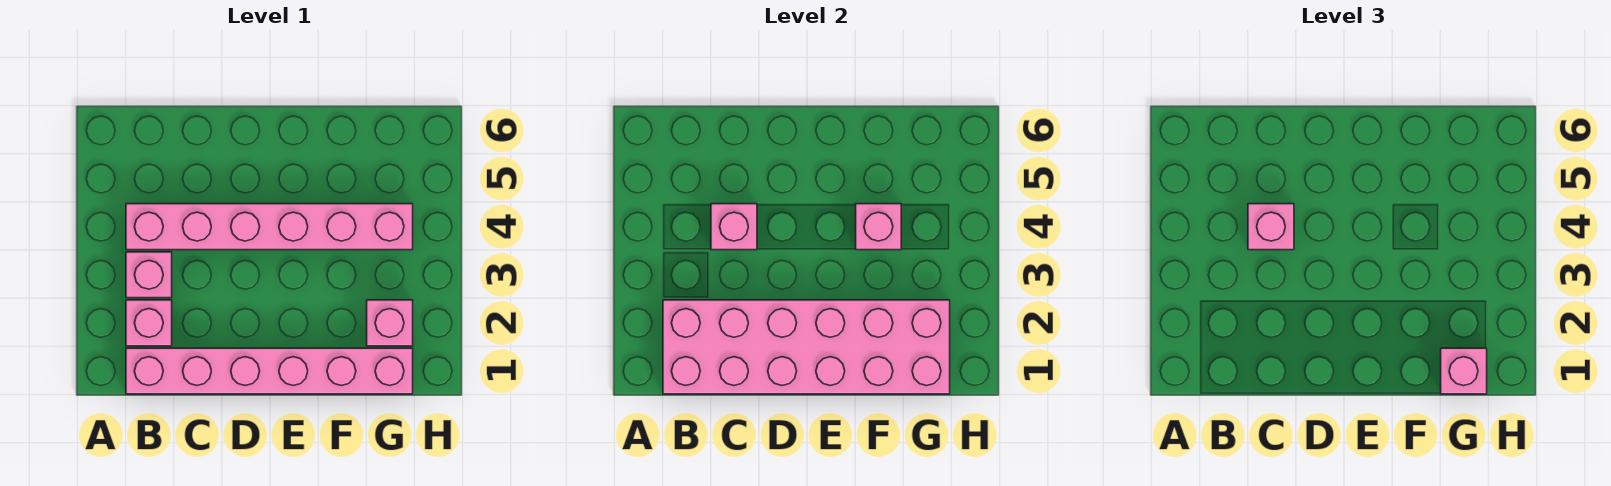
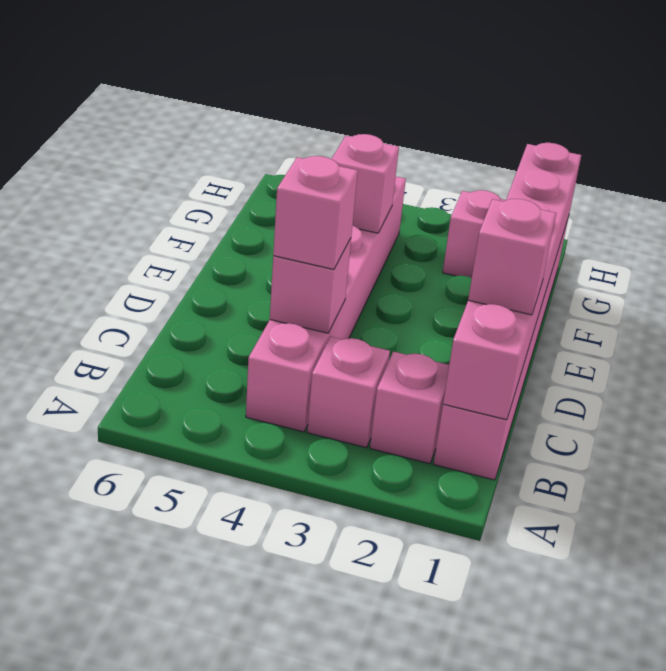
pink brick B1:G2 level 2 -> pink brick B1:G1 level 2
pink brick G1 level 3 -> pink brick C1 level 3

